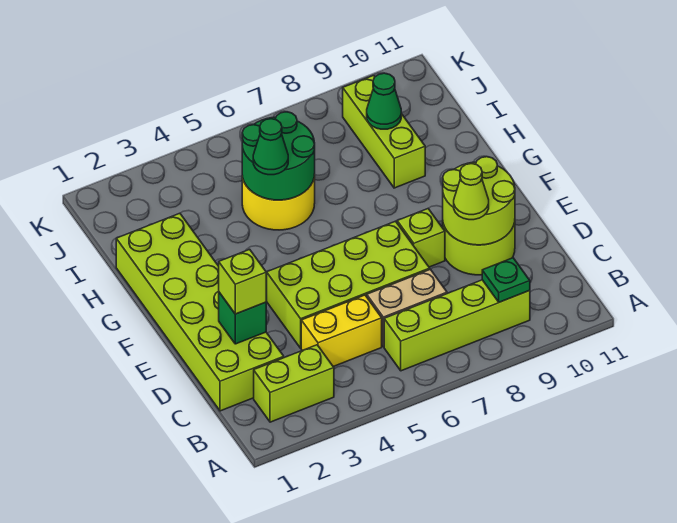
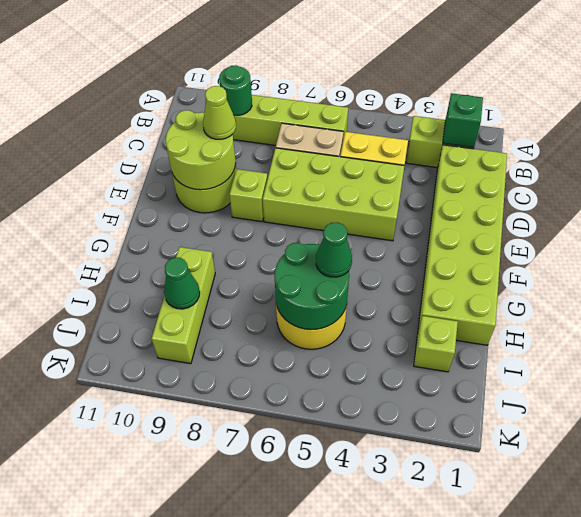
green plate B9 level 2 -> green round brick B9 level 2
green brick D2 level 2 -> green brick B2 level 2
lime brick D2 level 3 -> lime brick I2 level 1

